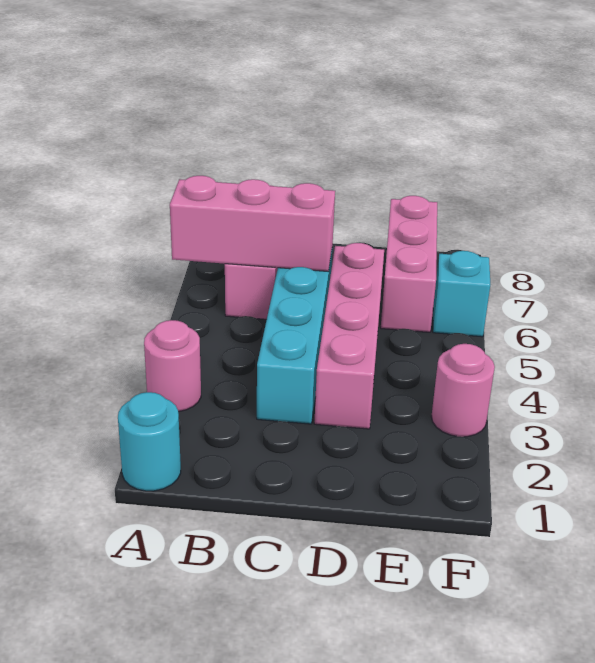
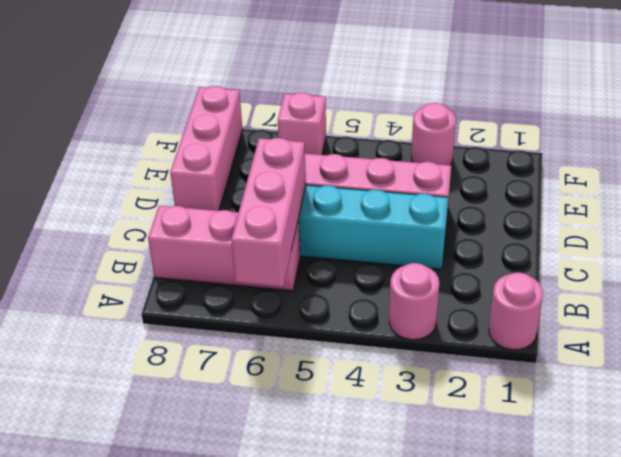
cyan round brick A1 level 1 -> pink round brick A1 level 1
pink brick E6:E8 level 1 -> pink brick D8:F8 level 1
cyan brick F6 level 1 -> pink brick F6 level 1

